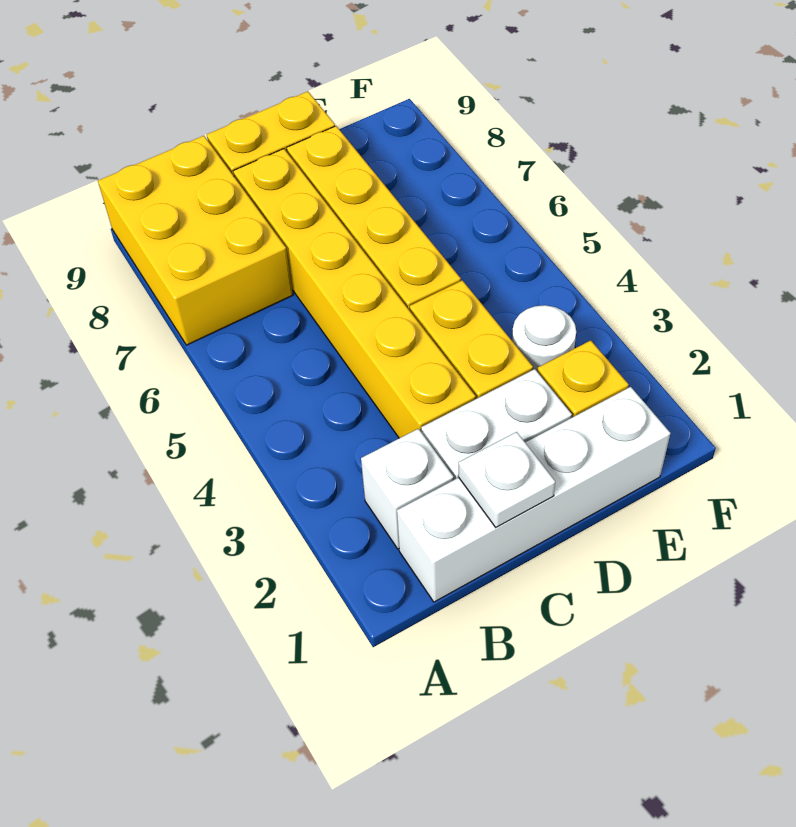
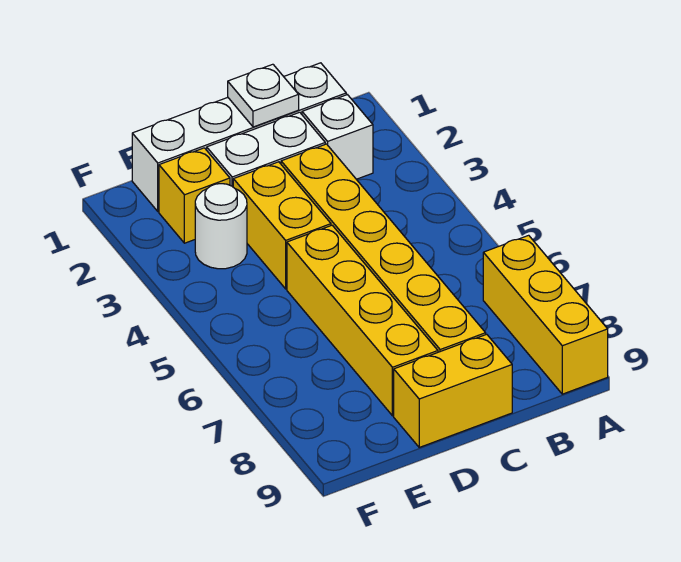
yellow brick A7:B9 level 1 -> yellow brick A7:A9 level 1

